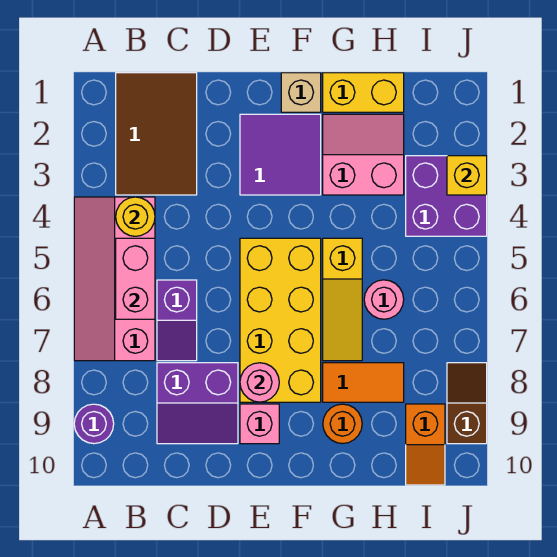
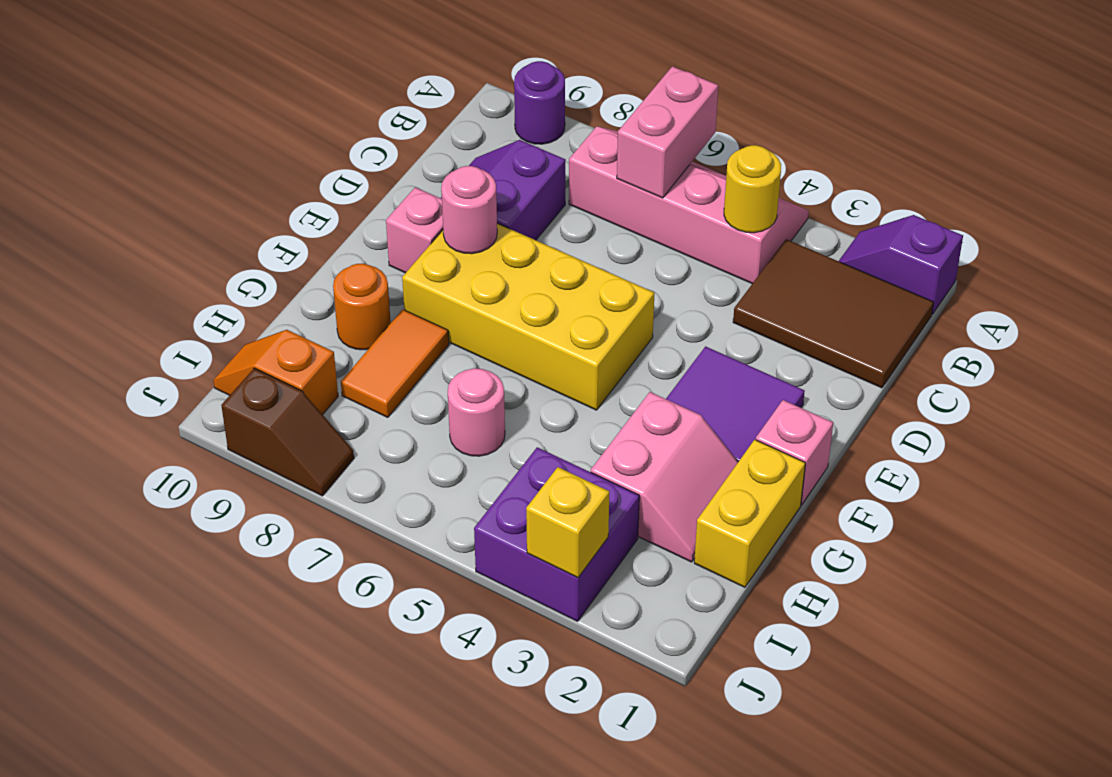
pink brick B5:B6 level 2 -> pink brick A6:B6 level 2
purple slope C6:C7 level 1 top 6 -> purple slope A1:A2 level 1 top 1
tan brick F1 level 1 -> pink brick F1 level 1
yellow slope G5:G7 level 1 top 5 -> none

